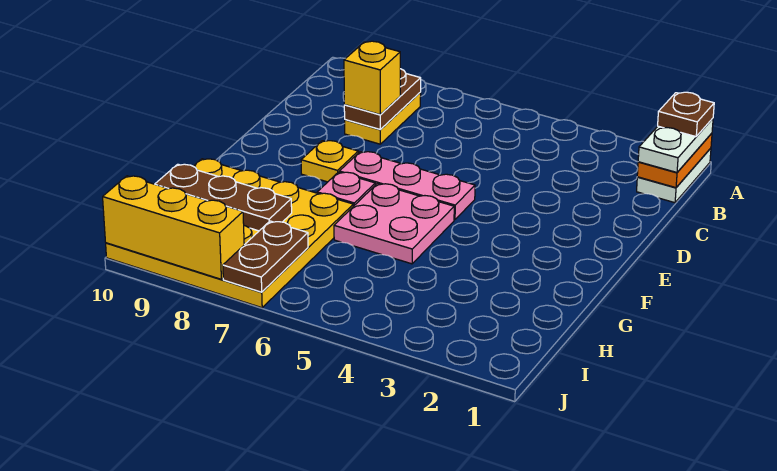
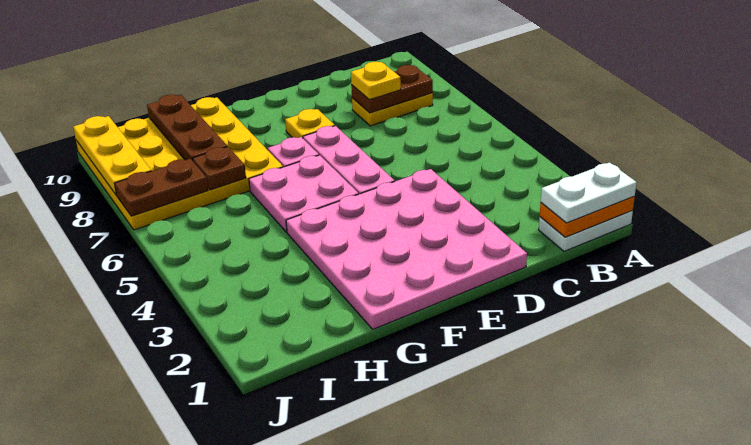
brown plate A1 level 4 -> brown plate H7 level 2
yellow brick C8 level 3 -> yellow plate C8 level 3
none -> pink plate D1:G4 level 1
yellow brick J8:J10 level 2 -> yellow plate J8:J10 level 2

